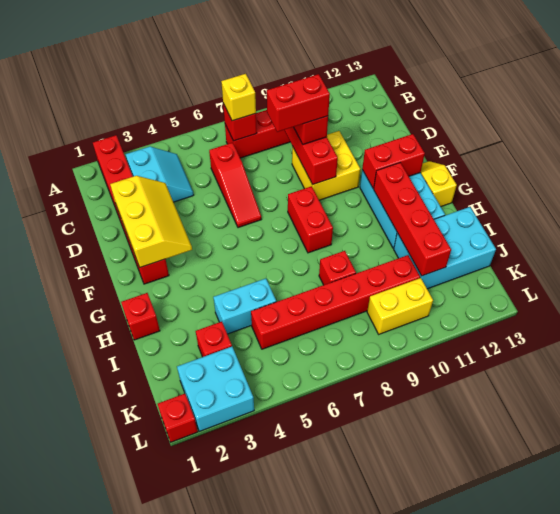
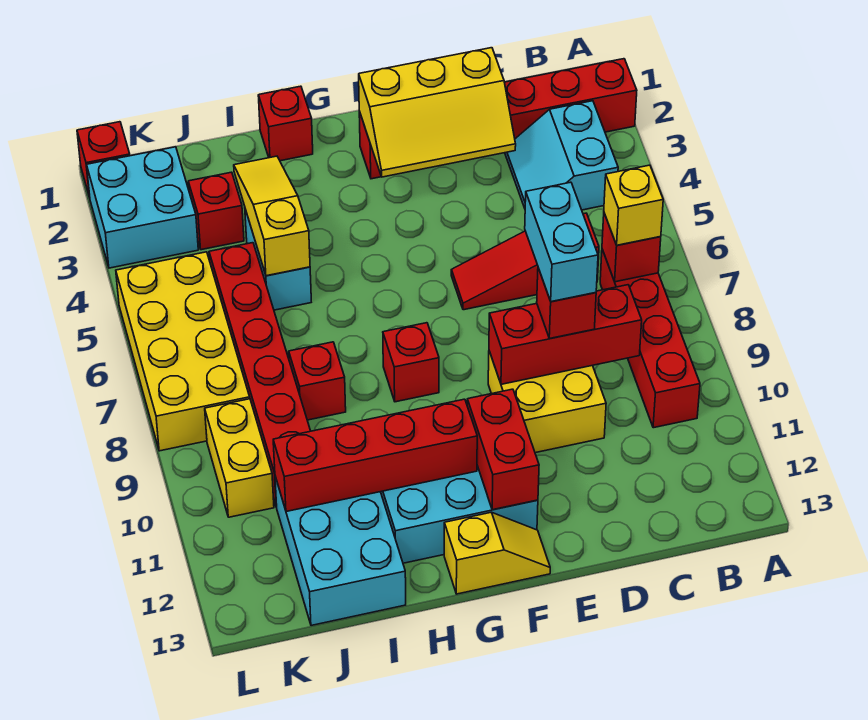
cyan slope B3:C4 level 1 top 3 -> cyan slope B3:C4 level 1 top B
red brick D8:D9 level 4 -> cyan brick D8:D9 level 4
red brick F8:G8 level 1 -> red brick G8 level 1
none -> yellow slope I3:I5 level 2 top 5
none -> yellow brick K5:L8 level 1

